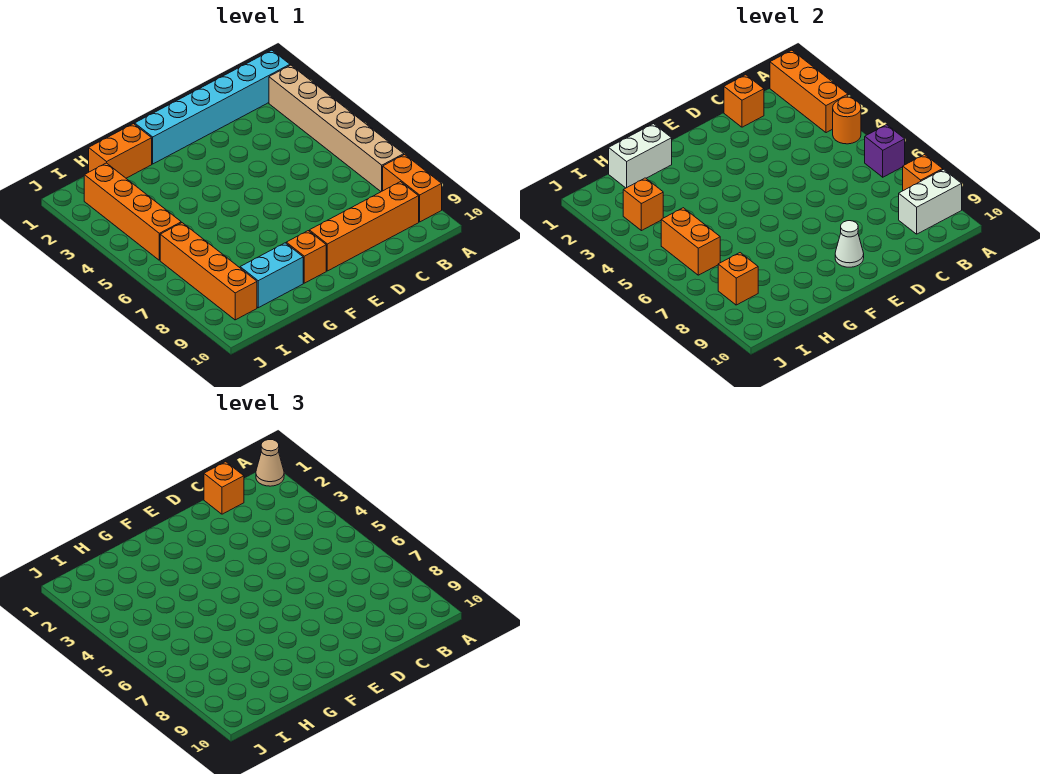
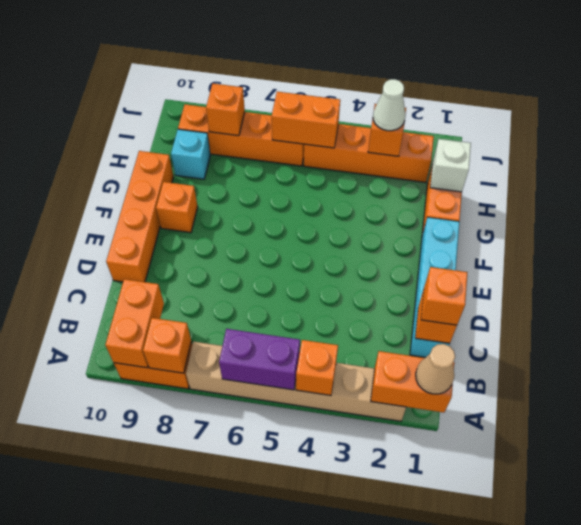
cyan brick A1:F1 level 1 -> cyan brick C1:F1 level 1
orange brick A1:A3 level 2 -> orange brick A1:A2 level 2
orange round brick A4 level 2 -> orange brick A4 level 2
purple brick A6 level 2 -> purple brick A5:A6 level 2
white brick A9:B9 level 2 -> orange brick A9:B9 level 2
orange brick B9:E9 level 1 -> orange brick D10:G10 level 1
white cone E9 level 2 -> white cone I3 level 3
white brick G1:H1 level 2 -> white brick H1 level 2
cyan brick G9:H9 level 1 -> cyan brick H9 level 1

